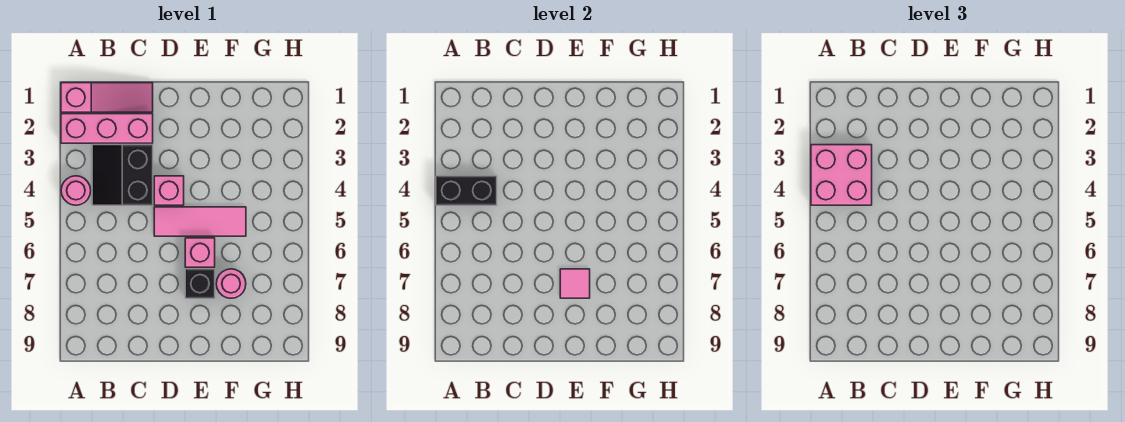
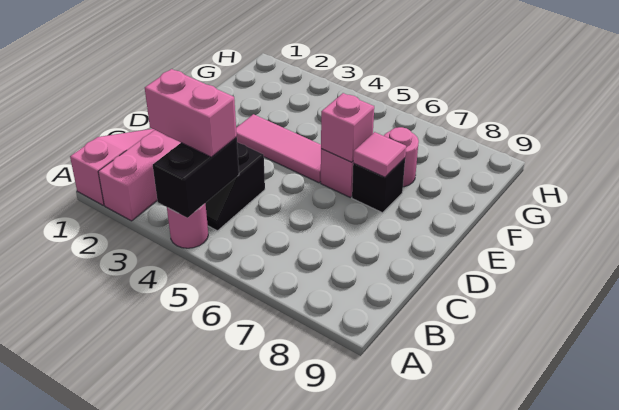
pink brick A3:B4 level 3 -> pink brick B3:B4 level 3
pink brick D4 level 1 -> pink brick E6 level 2
pink tile D5:F5 level 1 -> pink tile E3:E5 level 1

